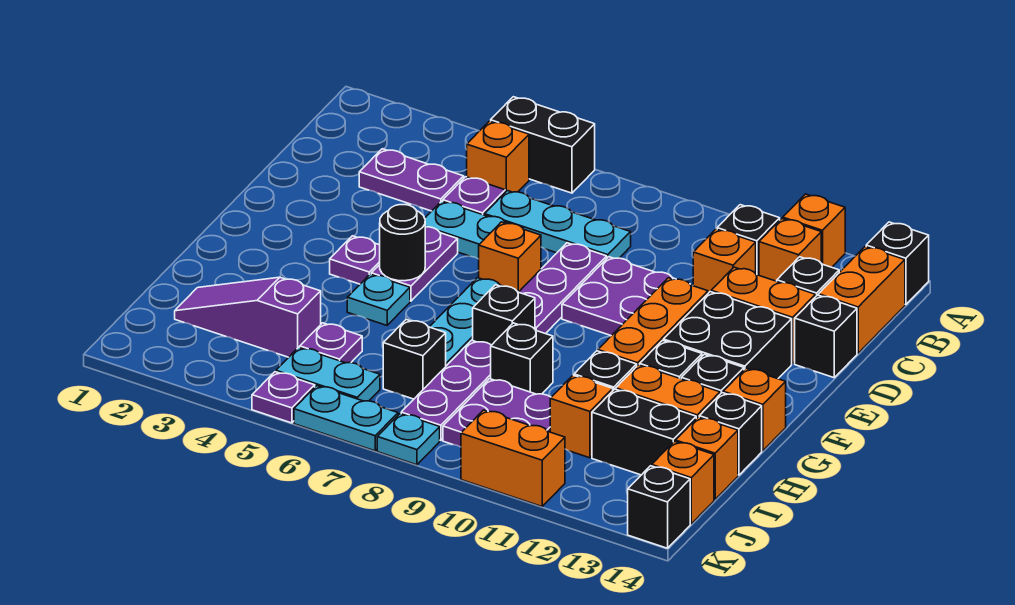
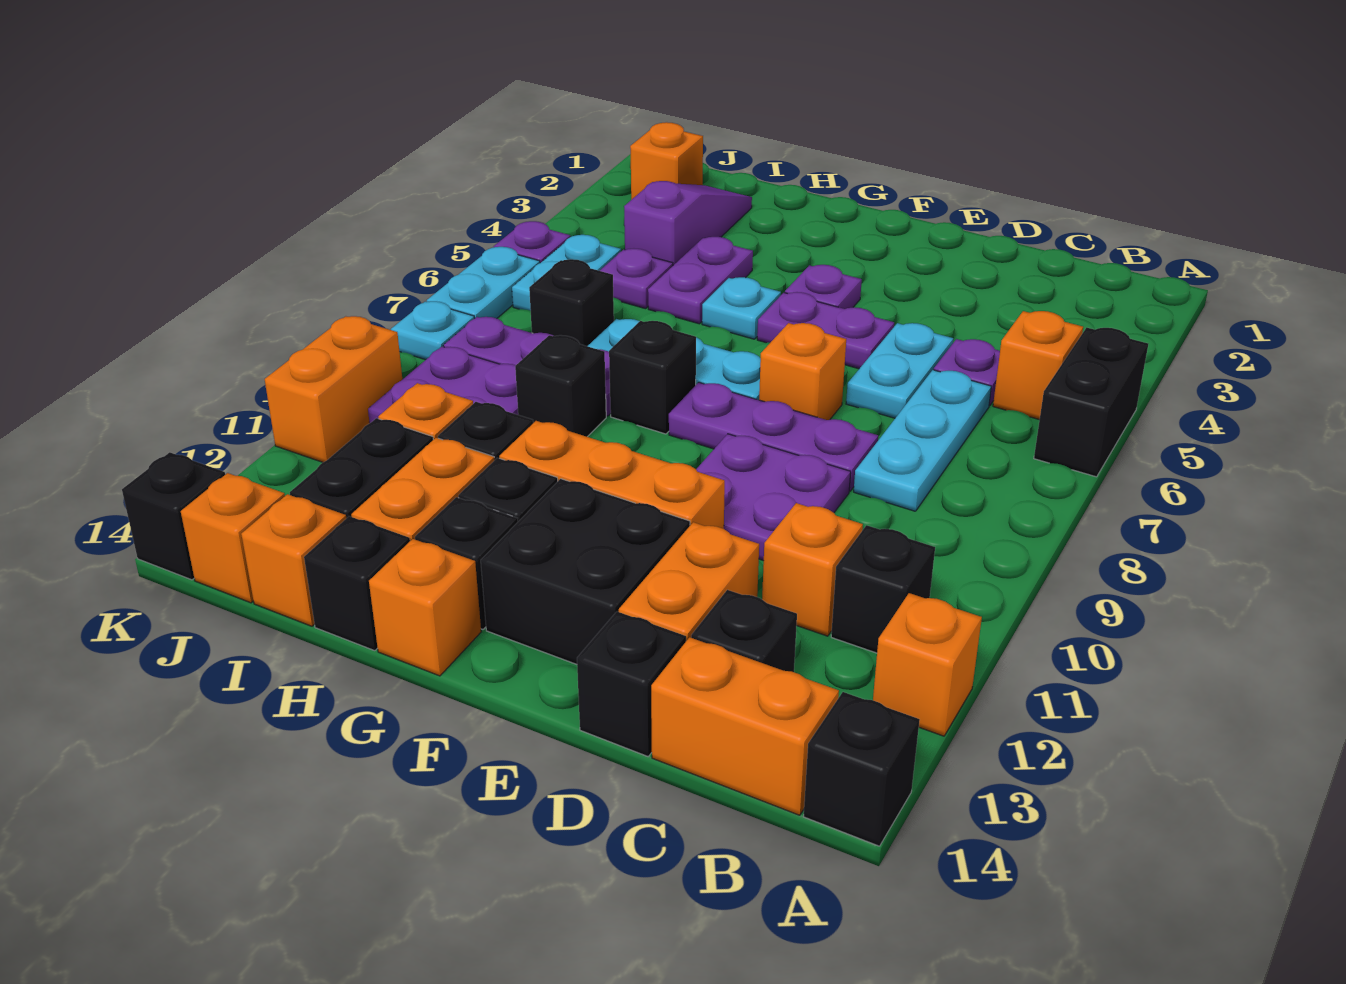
orange brick B12 level 1 -> orange brick J2 level 1
purple plate C3:C4 level 1 -> purple plate H4:H5 level 1
black round brick F5 level 2 -> none

